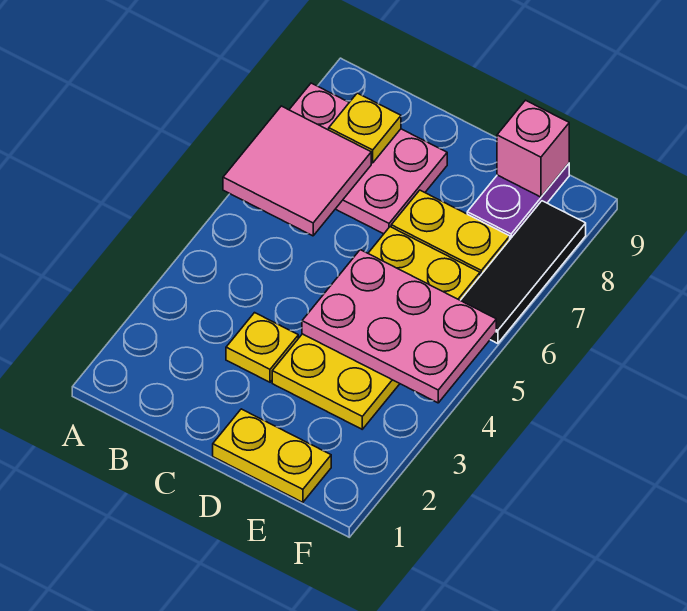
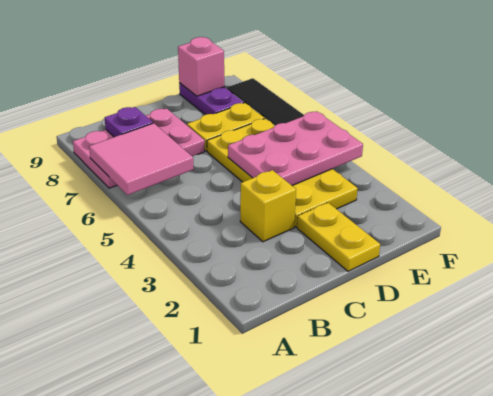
yellow plate B8 level 2 -> purple plate B8 level 2
yellow plate C3 level 1 -> yellow brick C3 level 1
yellow plate D1:E1 level 1 -> yellow plate D1:D2 level 1

